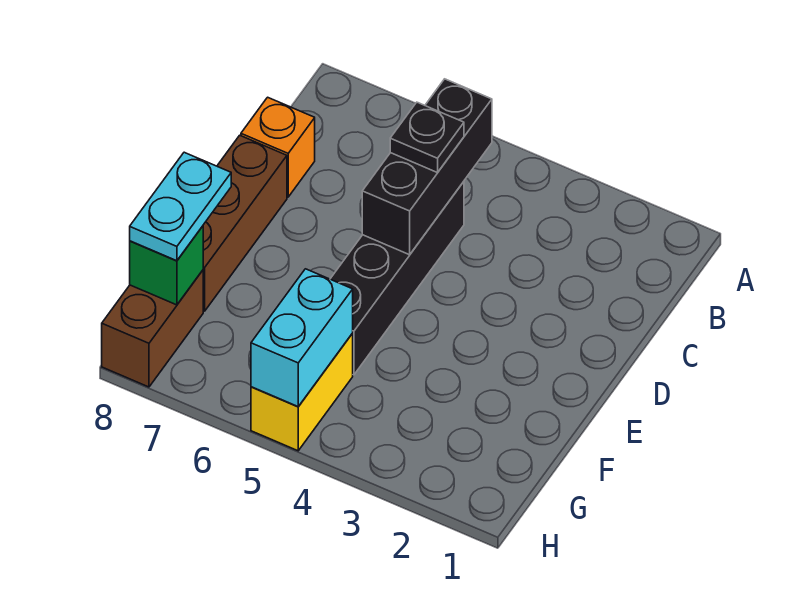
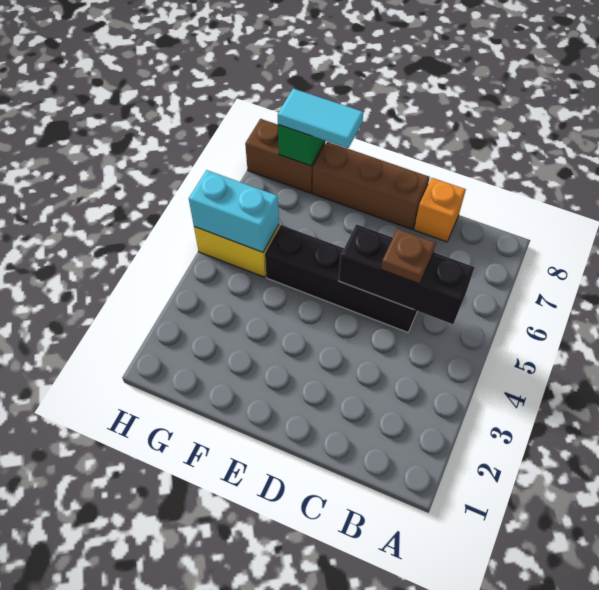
black plate C5 level 3 -> brown plate C5 level 3
cyan plate F8:G8 level 3 -> cyan tile F8:G8 level 3

